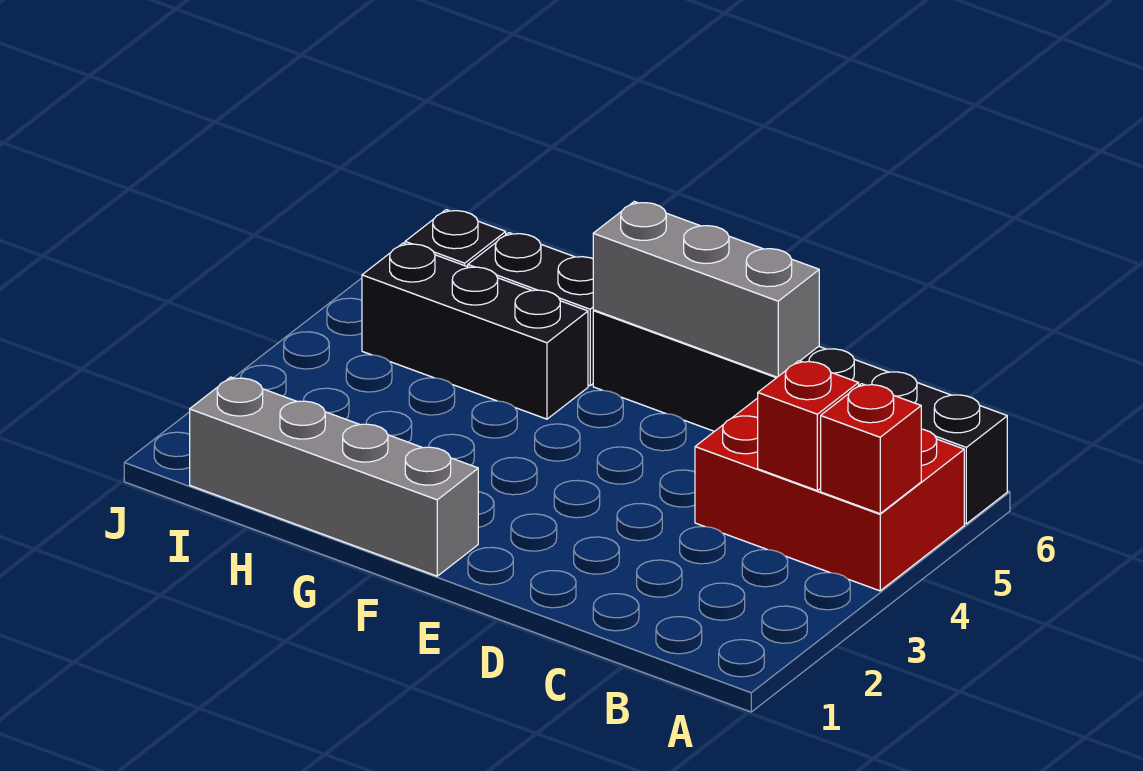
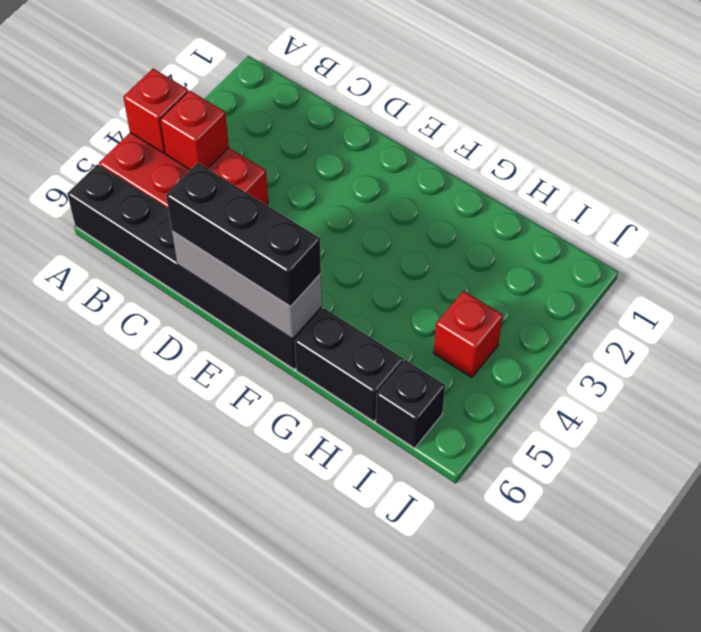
grey brick F1:I1 level 1 -> none
black brick G5:I5 level 1 -> black brick D6:F6 level 3
none -> red brick I4 level 1

